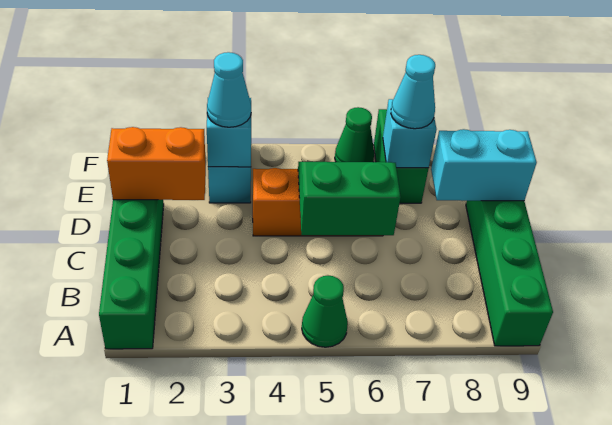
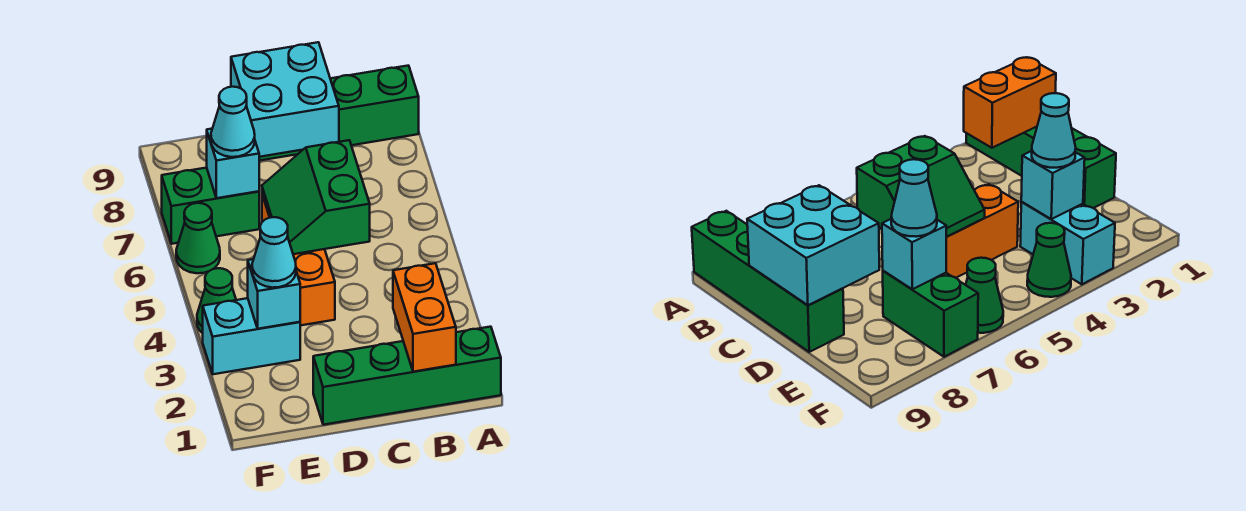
green cone A5 level 1 -> green cone F4 level 1
orange brick D1:D2 level 2 -> orange brick B1:B2 level 2
cyan brick D8:D9 level 2 -> cyan brick C8:D9 level 2

